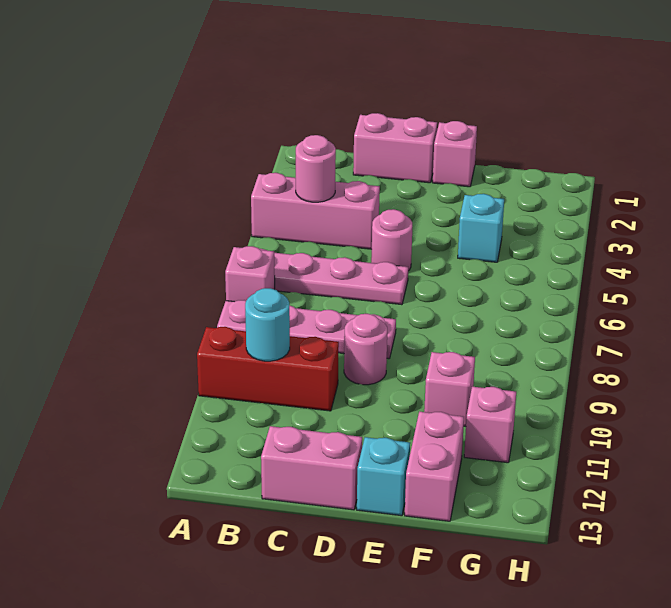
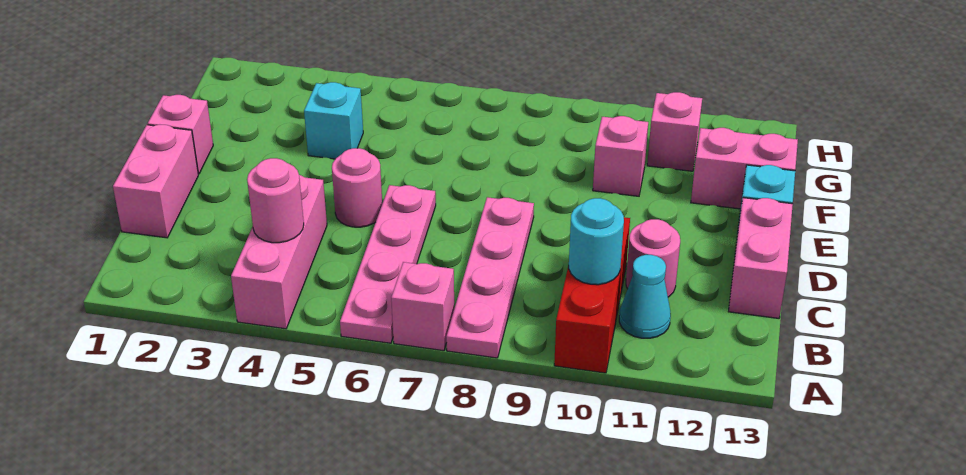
none -> cyan cone B11 level 1
pink round brick D9 level 1 -> pink round brick C11 level 1

